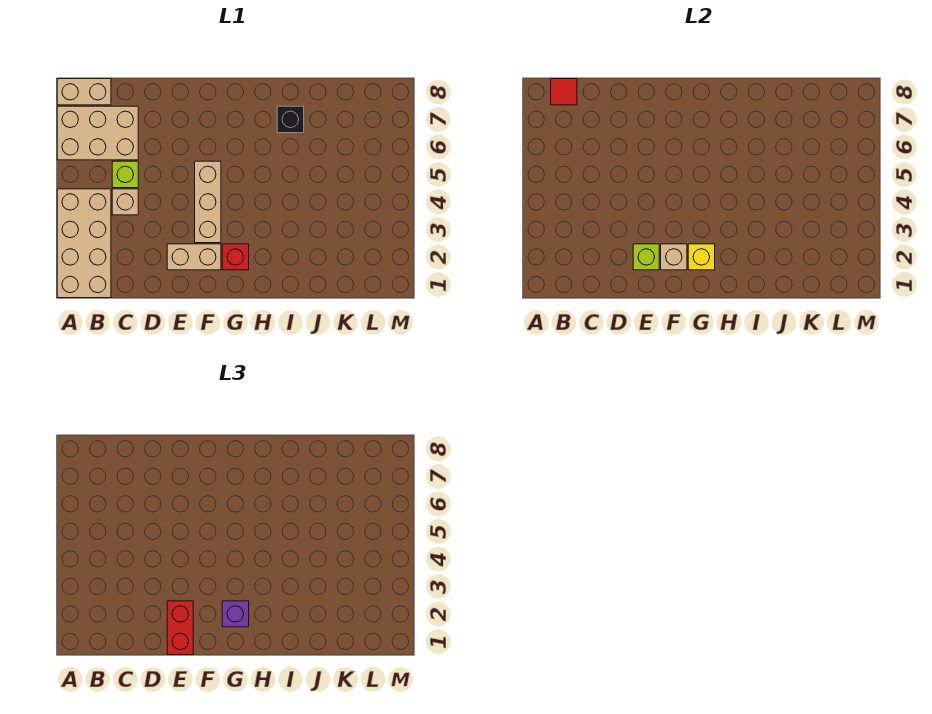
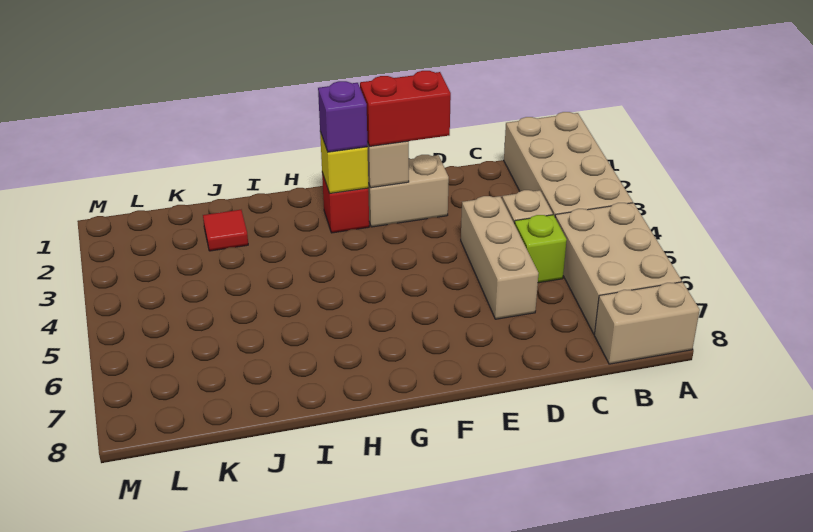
tan brick A6:C7 level 1 -> tan brick A5:B7 level 1
red tile B8 level 2 -> red tile J2 level 1
red brick E1:E2 level 3 -> red brick E2:F2 level 3
lime brick E2 level 2 -> none
tan brick F3:F5 level 1 -> tan brick D4:D6 level 1
black brick I7 level 1 -> none

